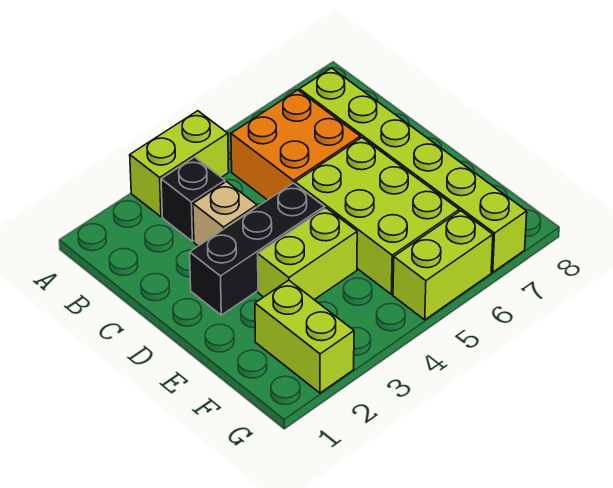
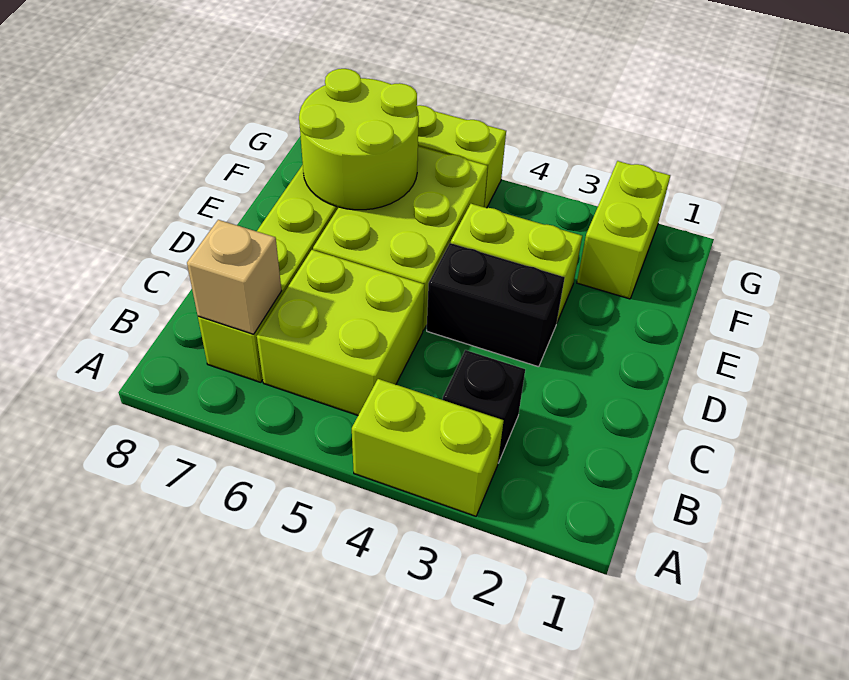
orange brick B5:C6 level 1 -> lime brick B5:C6 level 1
tan brick C3 level 1 -> tan brick B7 level 2
black brick D2:D4 level 1 -> black brick D3:D4 level 1
none -> lime round brick E6:F7 level 2

